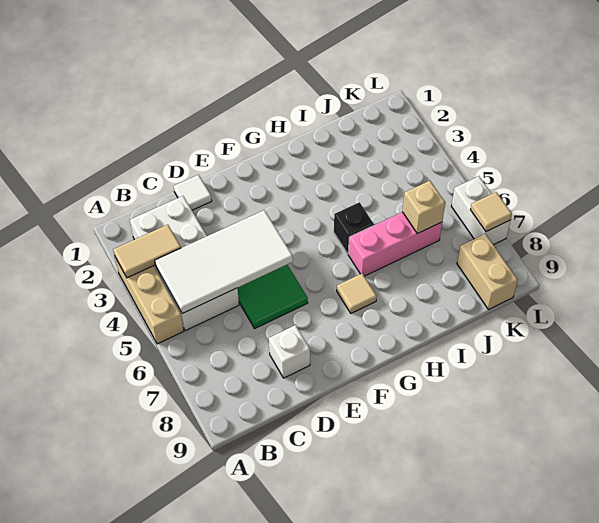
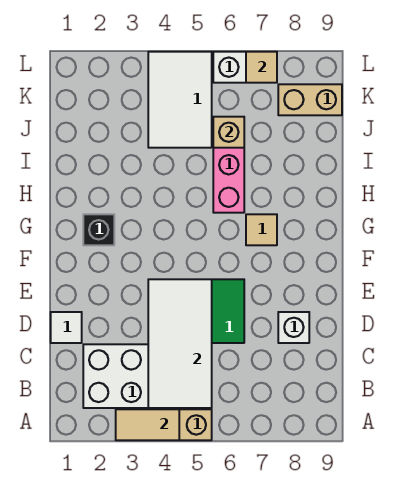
tan tile A3:B3 level 2 -> tan tile A3:A4 level 2
black brick H5 level 1 -> black brick G2 level 1
none -> white tile J4:L5 level 1

